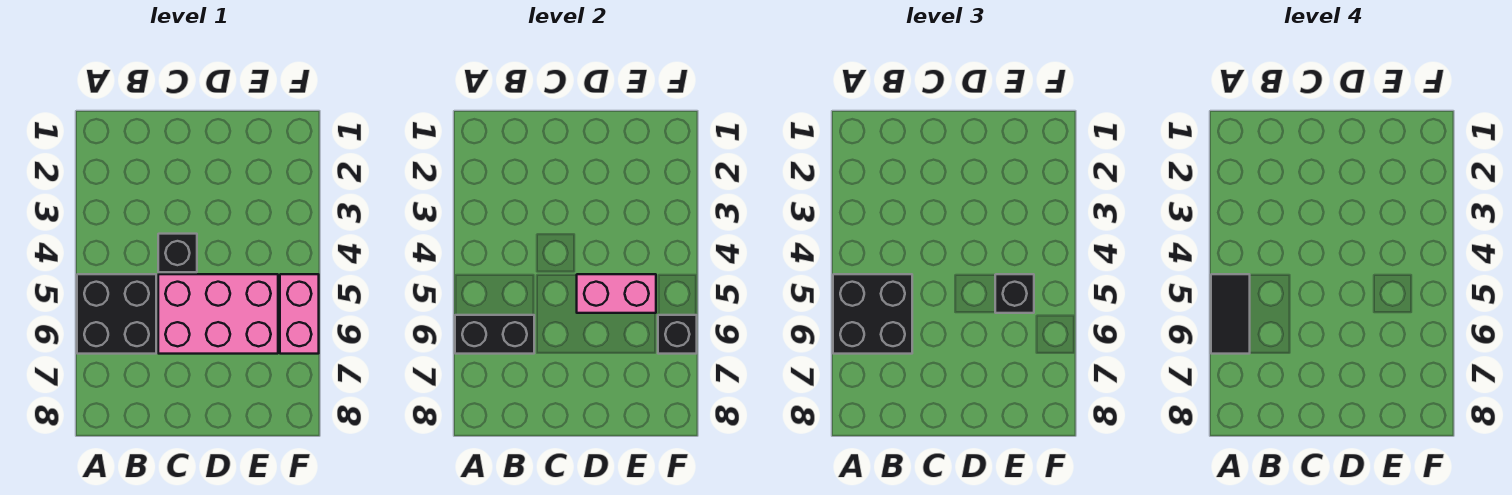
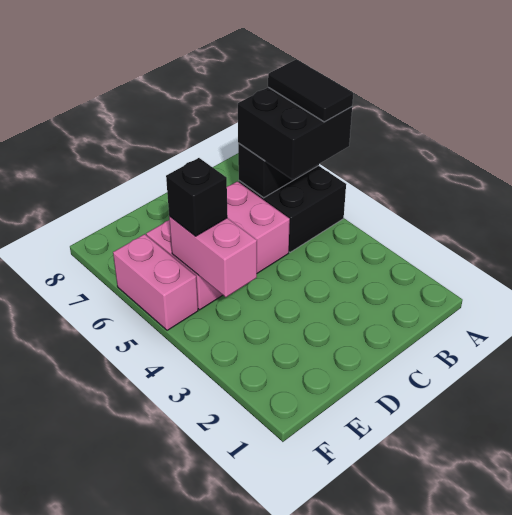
black brick C4 level 1 -> none
pink brick D5:E5 level 2 -> pink brick E4:E5 level 2
black brick F6 level 2 -> none

